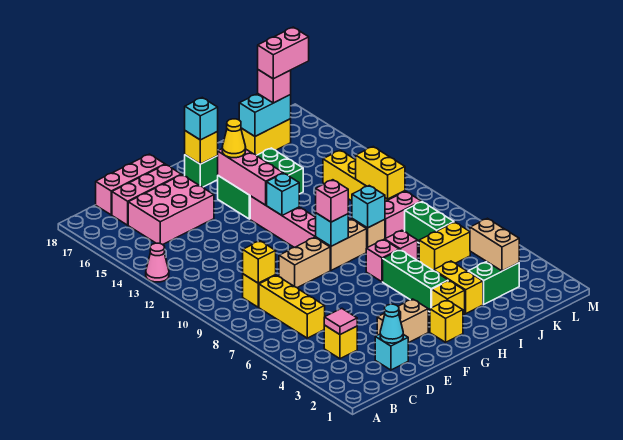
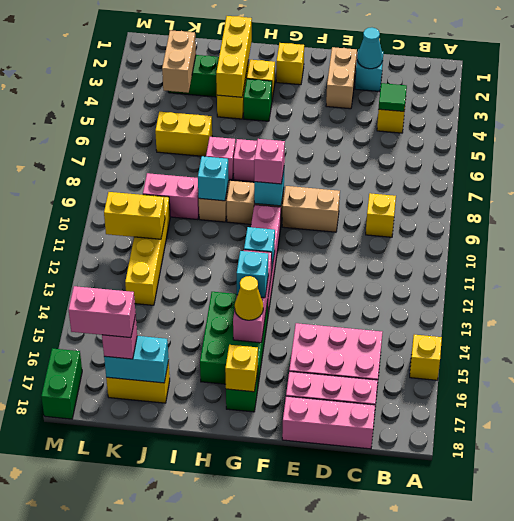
pink cone A13 level 1 -> none
pink tile C4 level 2 -> green tile C4 level 2
yellow brick C6:C8 level 1 -> yellow brick I2:I4 level 2
yellow brick C9 level 2 -> yellow brick A15 level 1
tan brick E3:F3 level 1 -> tan brick E2:E3 level 1
green brick G14:I15 level 1 -> green brick G14:H16 level 1
cyan brick G17 level 3 -> cyan brick G14 level 3
green brick H4:H6 level 1 -> green brick H4 level 1
green brick K7:K8 level 1 -> green brick M17:M18 level 1
yellow brick K10:K11 level 2 -> yellow brick K11:L11 level 2

